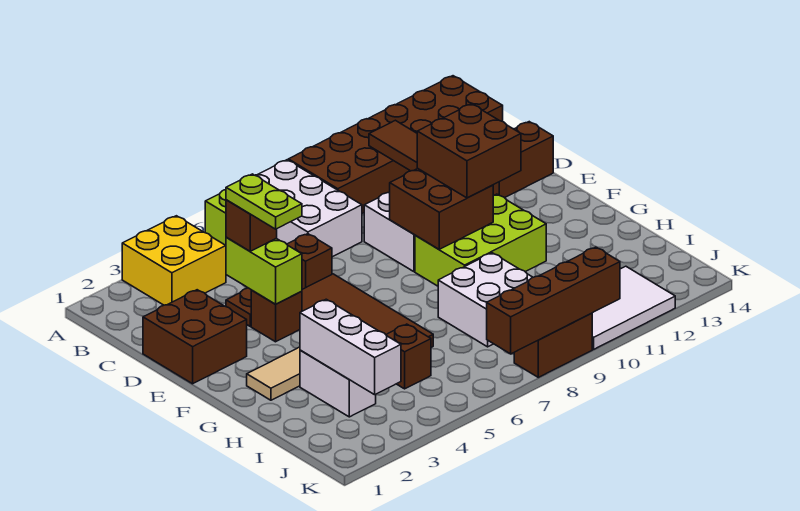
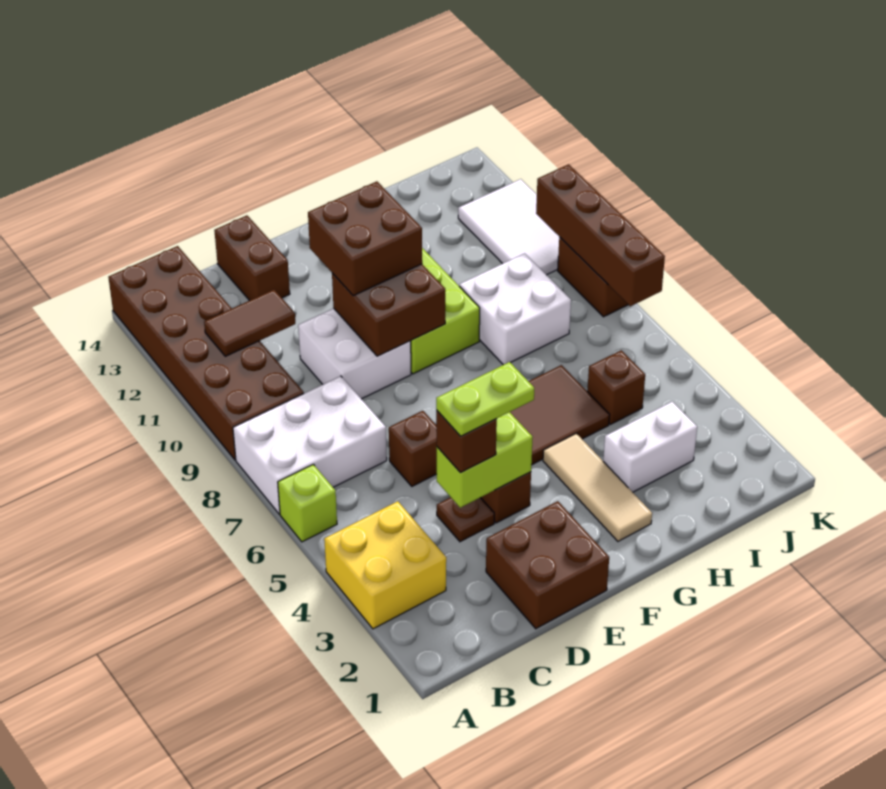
white brick H3:J3 level 2 -> none

